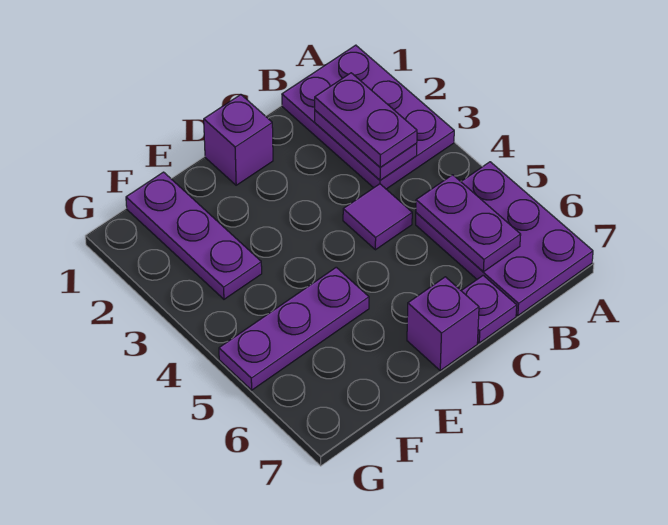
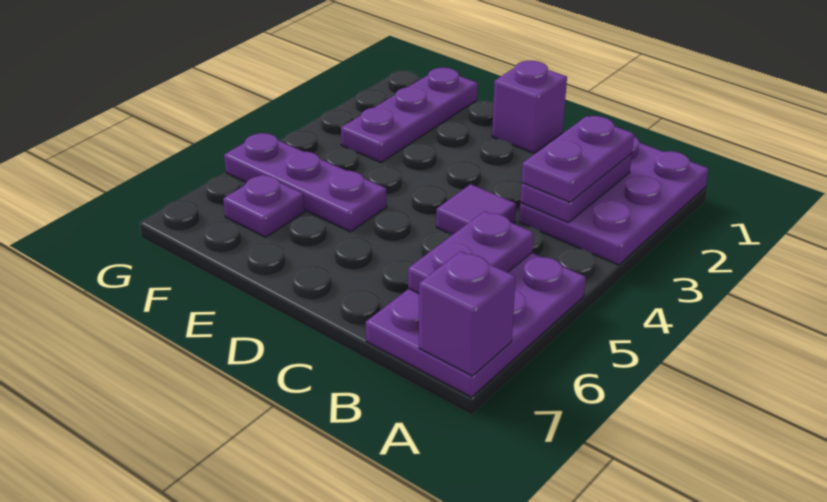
purple plate C7 level 1 -> purple plate F6 level 1
purple brick D7 level 1 -> purple brick A7 level 2

